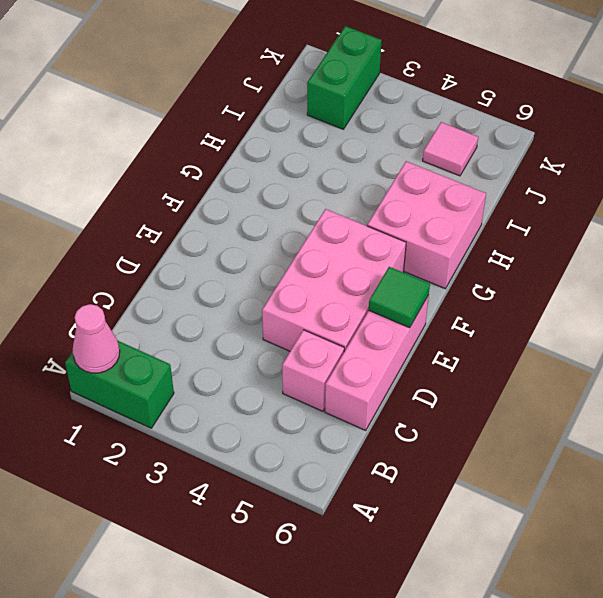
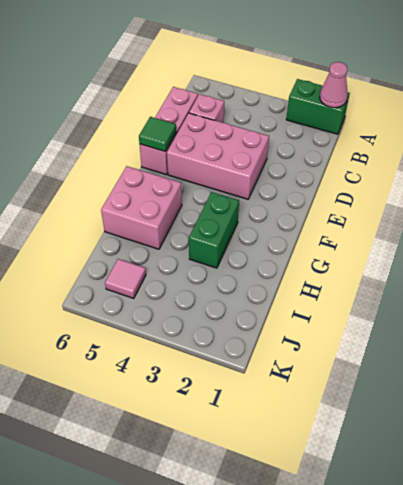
pink brick D4:F5 level 1 -> pink brick D3:E5 level 1
green brick J2:K2 level 1 -> green brick G3:H3 level 1

